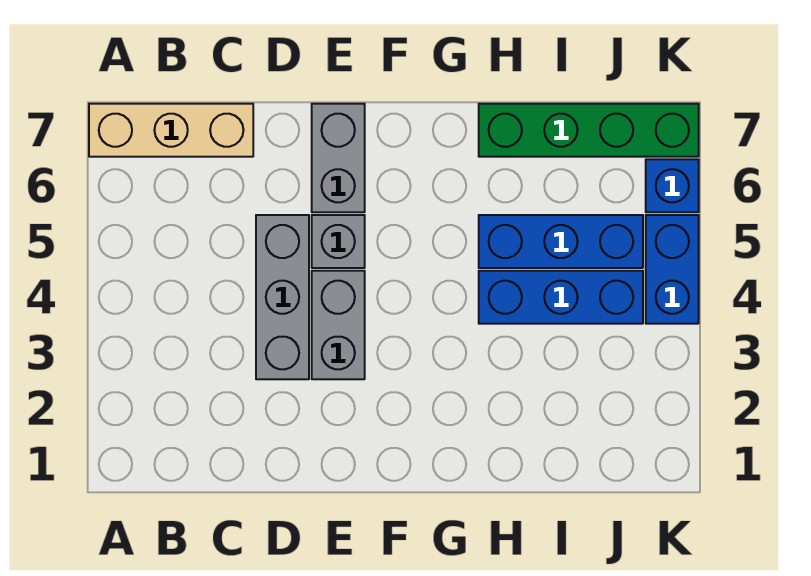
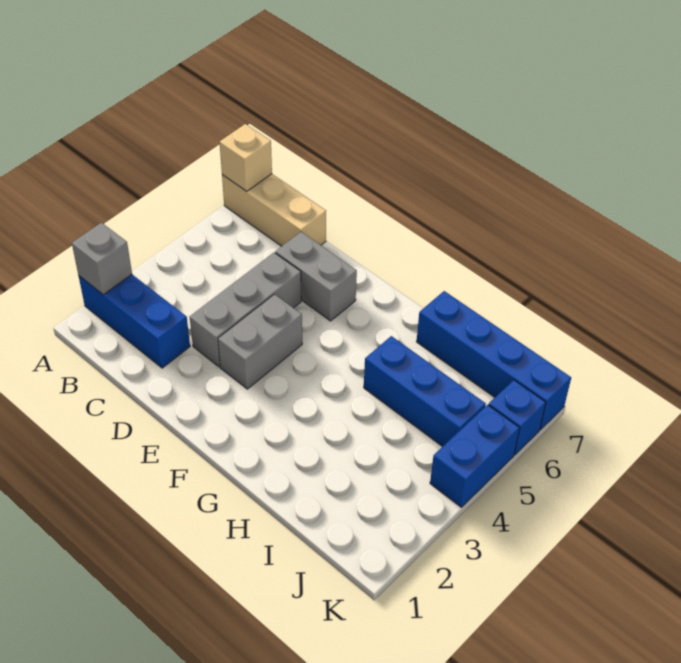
none -> tan brick A7 level 2
grey brick E5 level 1 -> grey brick A2 level 2
grey brick E6:E7 level 1 -> grey brick D6:E6 level 1
blue brick H4:J4 level 1 -> blue brick A2:C2 level 1
green brick H7:K7 level 1 -> blue brick H7:K7 level 1

